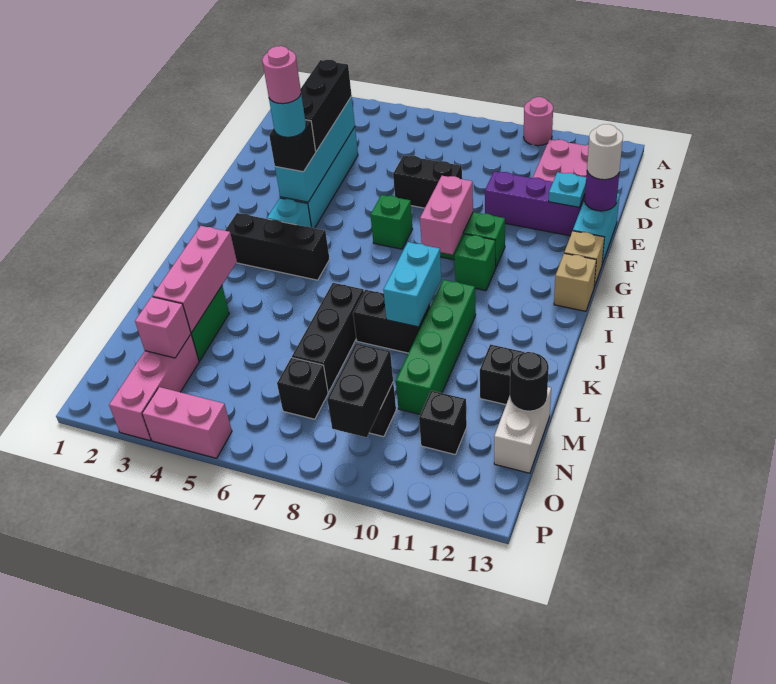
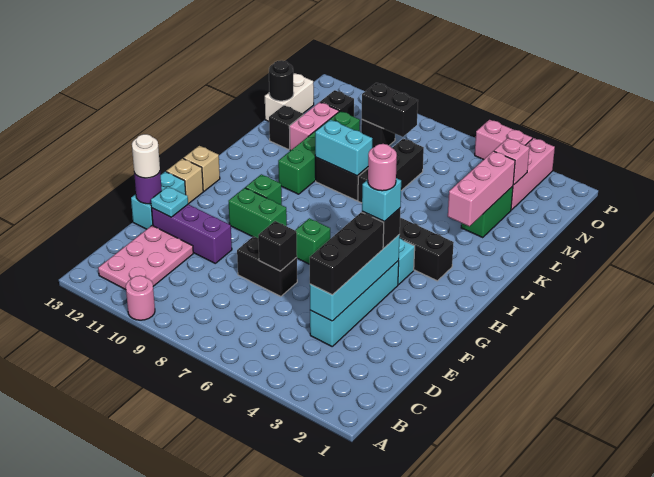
cyan round brick G4 level 4 -> cyan brick G4 level 4
pink brick G9:H9 level 2 -> pink brick L11:M11 level 1
cyan brick J9:K9 level 2 -> cyan brick K8:K9 level 2
black brick N7 level 1 -> black brick E7 level 2
black brick N9:O9 level 2 -> black brick N8:N9 level 2

